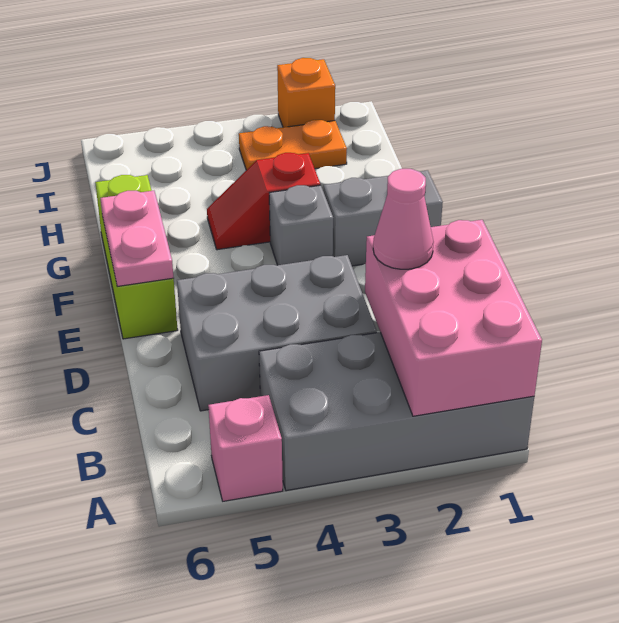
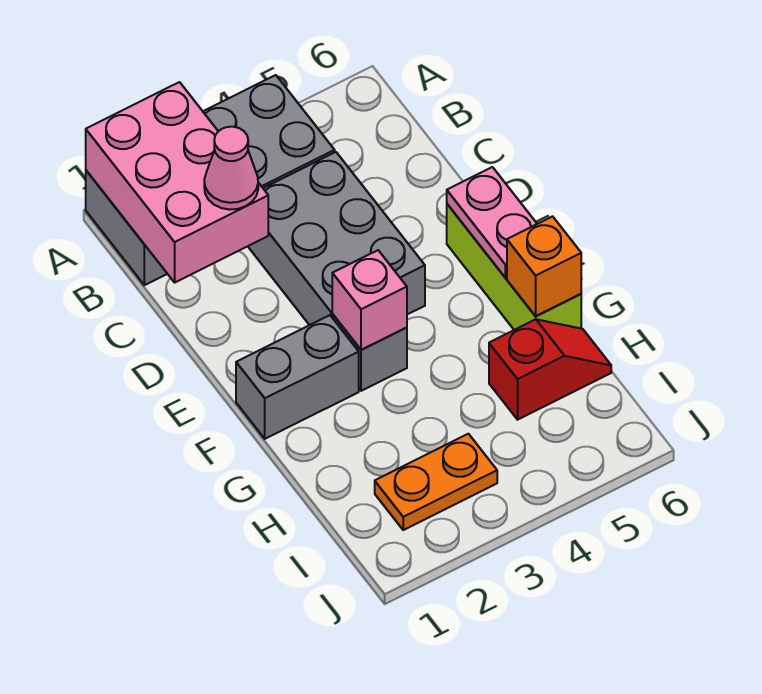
pink brick A5 level 1 -> pink brick F3 level 2
grey brick C3:D5 level 1 -> grey brick C3:E4 level 1
red slope G3:G4 level 1 top 3 -> red slope H5:H6 level 1 top 5
orange brick J2 level 1 -> orange brick G6 level 2

